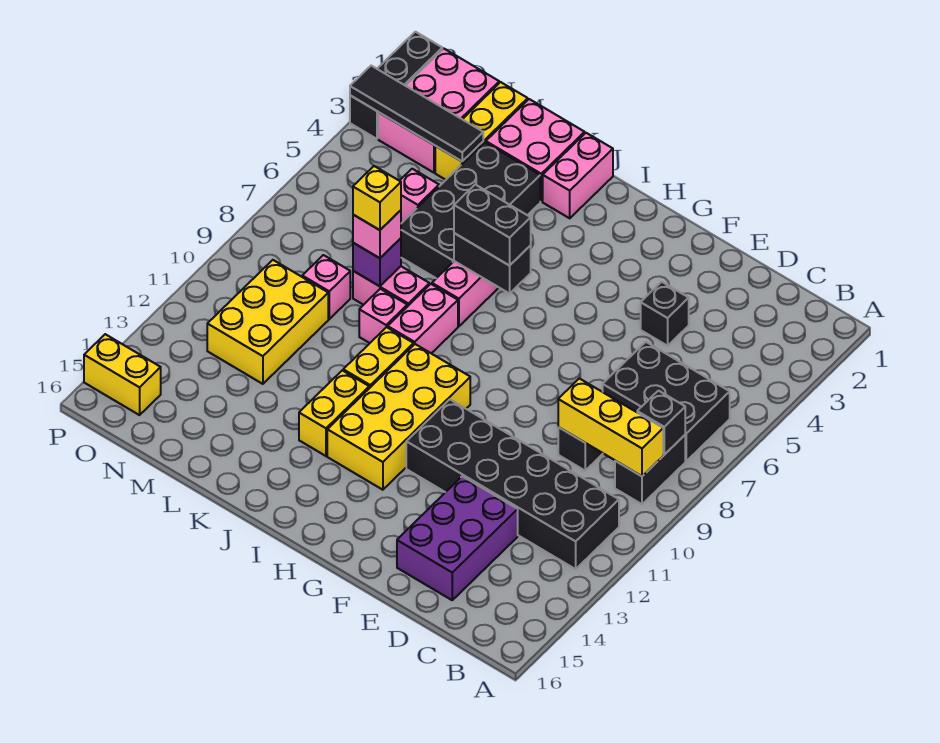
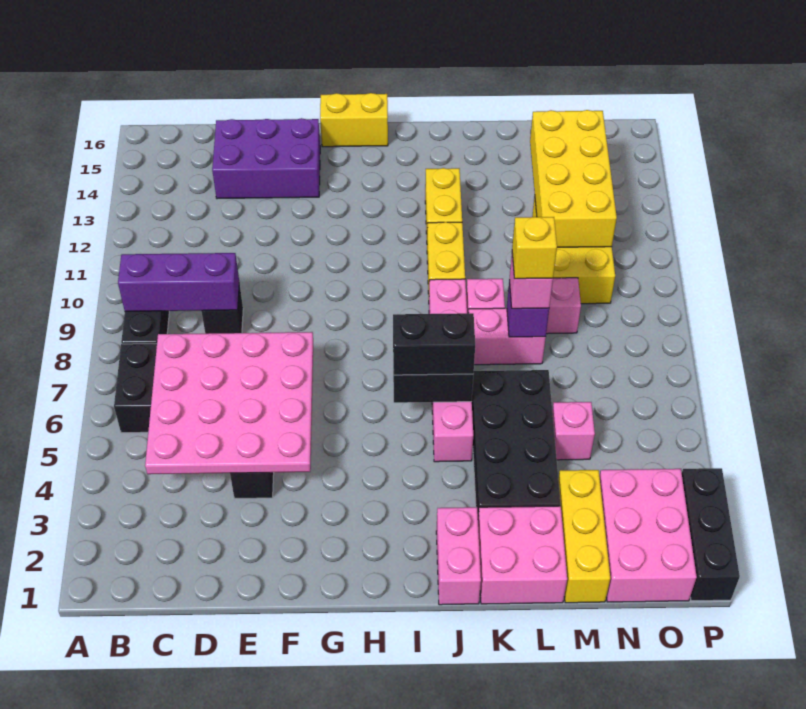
black brick B8 level 2 -> none
yellow brick B9:D9 level 2 -> purple brick B9:D9 level 2
black brick B11:G12 level 1 -> none
none -> pink plate C4:F7 level 2
purple brick D13:E15 level 1 -> purple brick D14:F15 level 1
yellow brick H10:I13 level 1 -> yellow brick M11:N14 level 2
black tile M3:P3 level 2 -> none
yellow brick O15:P15 level 1 -> yellow brick G16:H16 level 1

